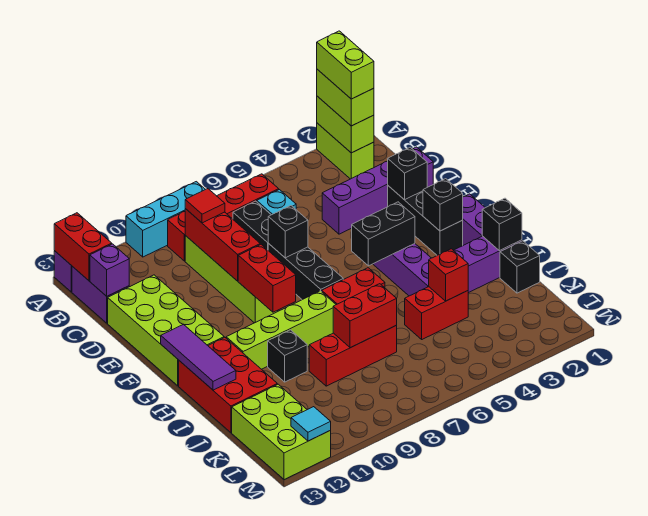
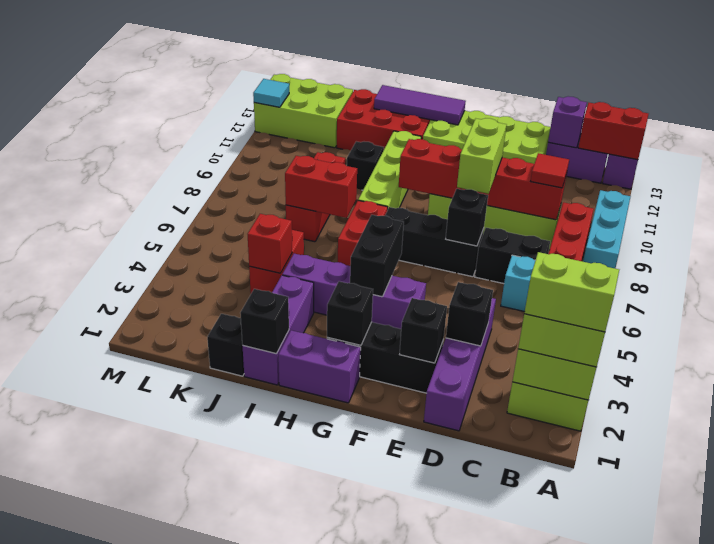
none -> black brick D3 level 2
none -> lime brick E8:E9 level 3
red brick J7:J8 level 2 -> red brick I7:J7 level 2

